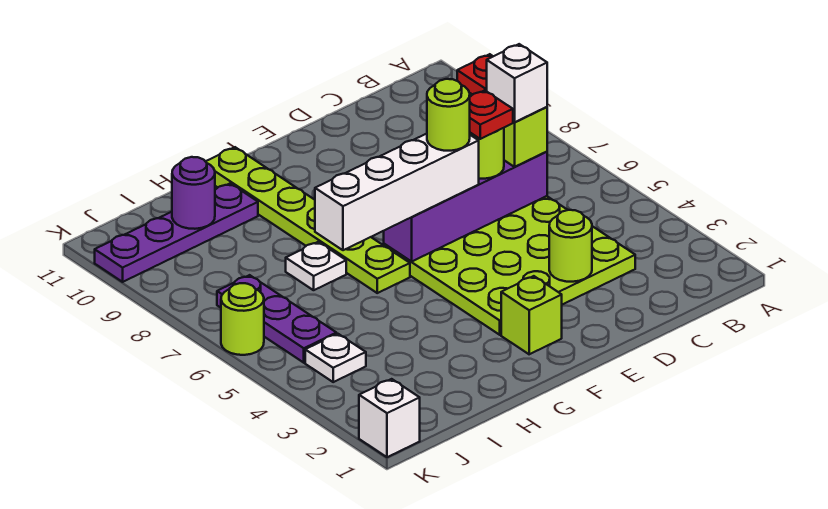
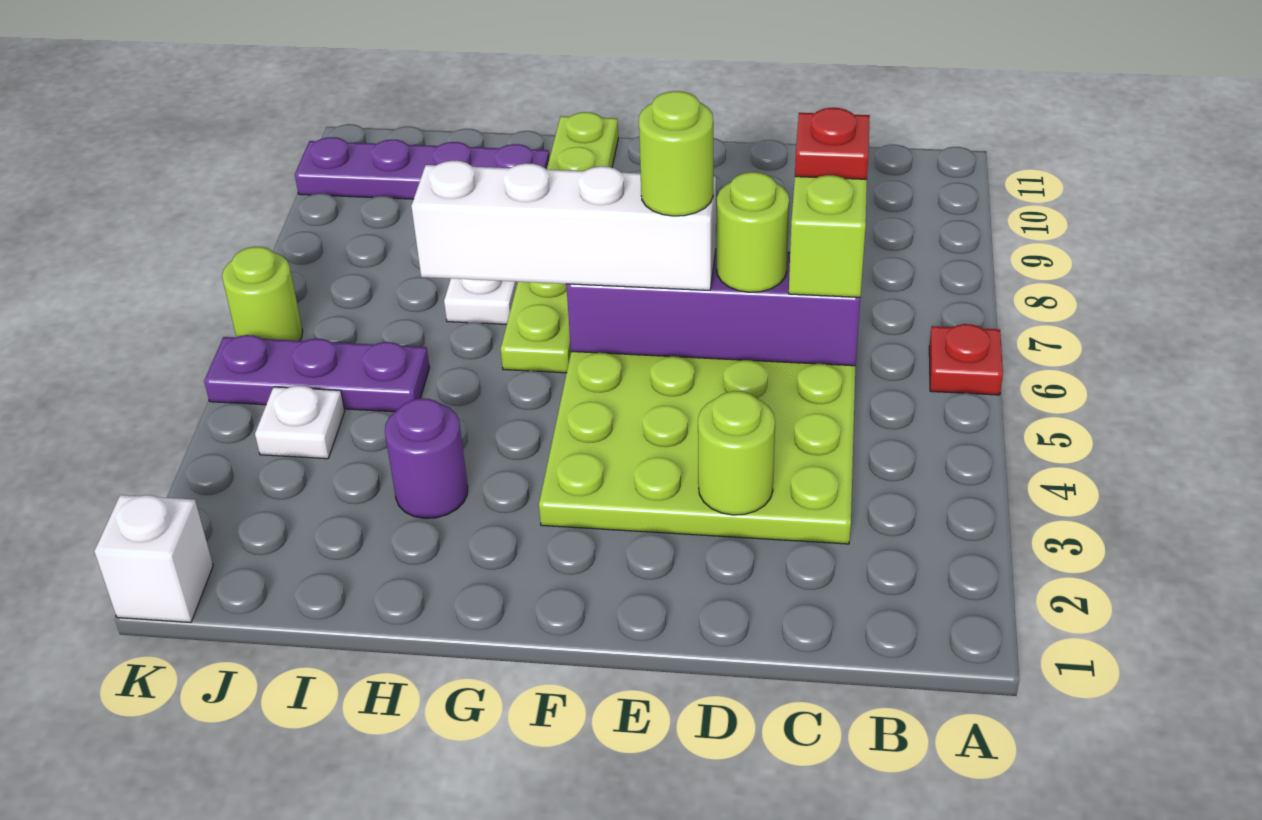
white brick C6 level 4 -> none
red plate D6 level 4 -> red plate A6 level 1
lime brick F2 level 1 -> none
purple round brick I10 level 2 -> purple round brick H3 level 1
purple plate J5:J7 level 1 -> purple plate I5:K5 level 1

